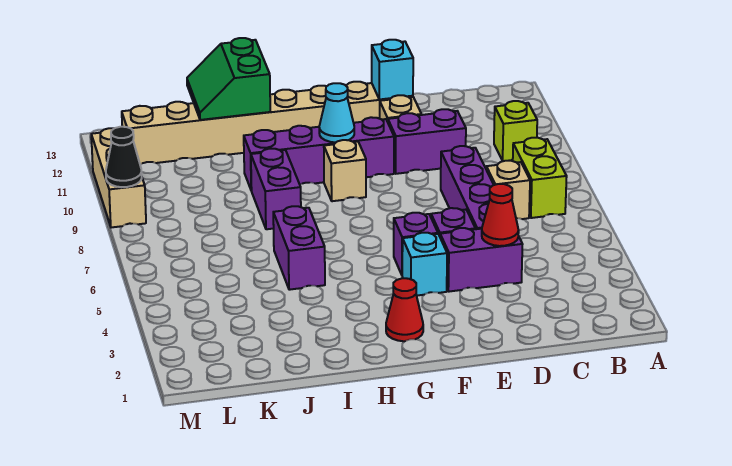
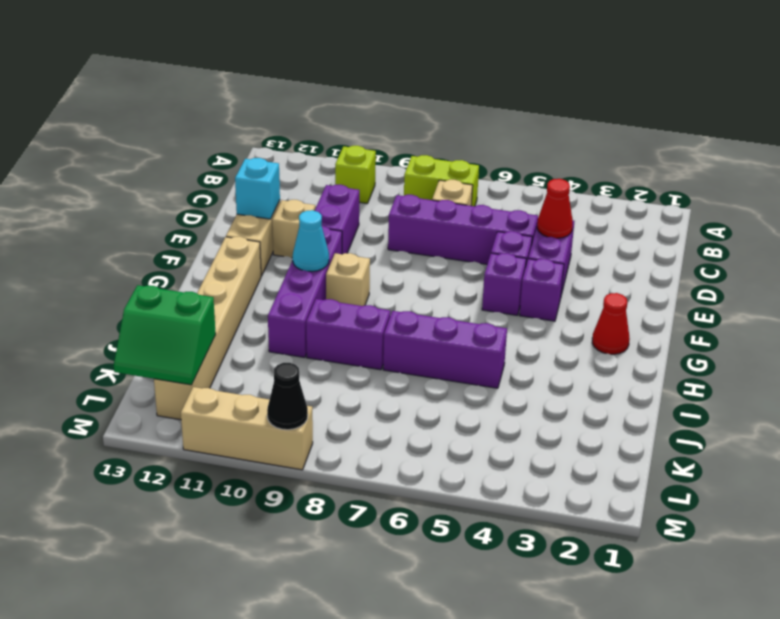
cyan brick F4 level 1 -> purple brick F4 level 1
purple brick I5:I6 level 1 -> purple brick I5:I7 level 1
green slope I12:J13 level 2 top I -> green slope K12:L13 level 2 top K

